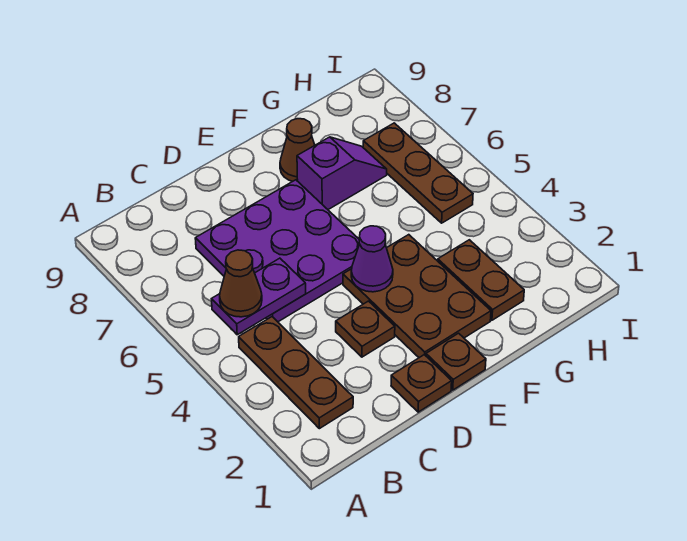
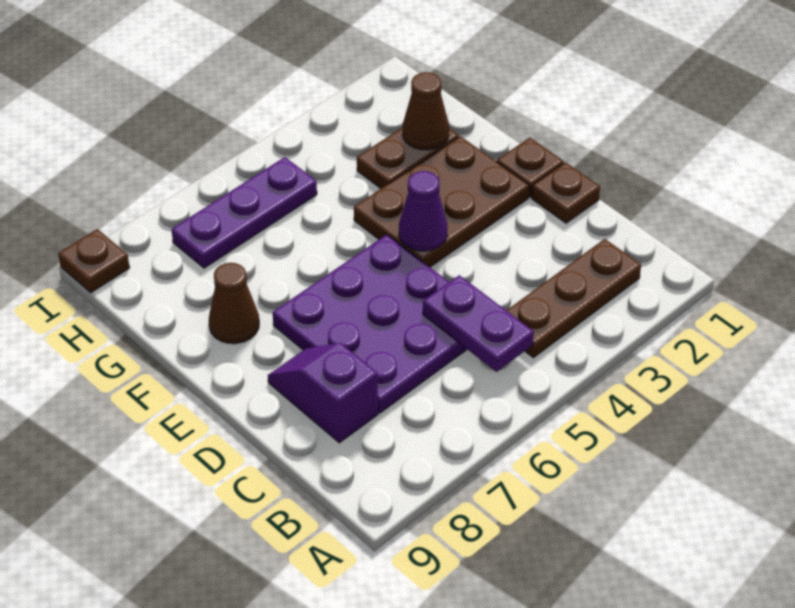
brown cone B5 level 3 -> brown cone G2 level 2
brown plate D3 level 1 -> brown plate I9 level 1
purple slope F7:G7 level 1 top F -> purple slope C8:D8 level 1 top C
brown plate H5:H7 level 1 -> purple plate H5:H7 level 1

